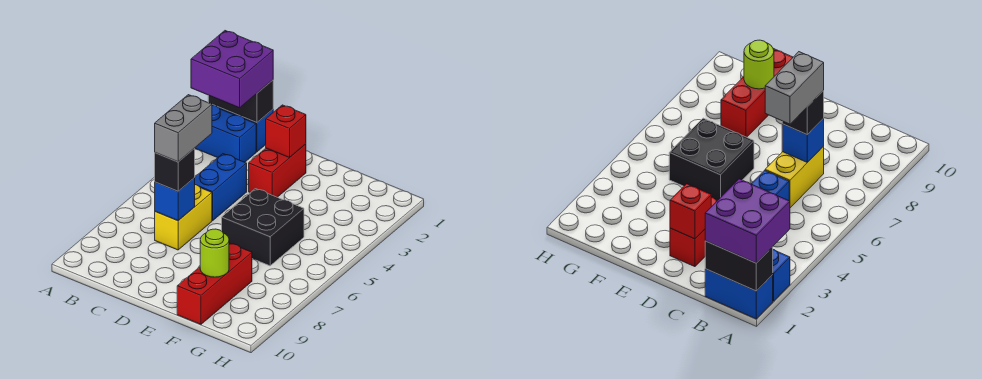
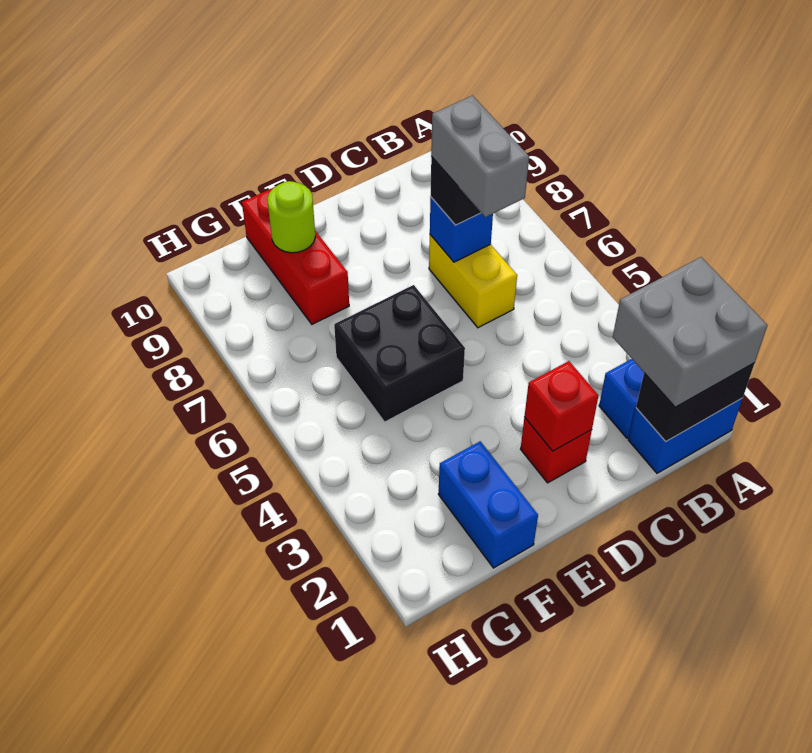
purple brick A1:B2 level 3 -> grey brick A1:B2 level 3
blue brick C4:C5 level 1 -> blue brick F1:F2 level 1
red brick D2:D3 level 1 -> red brick D2 level 1

